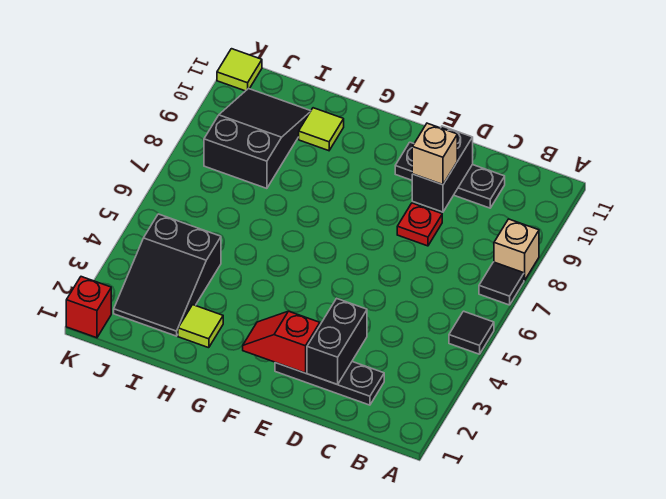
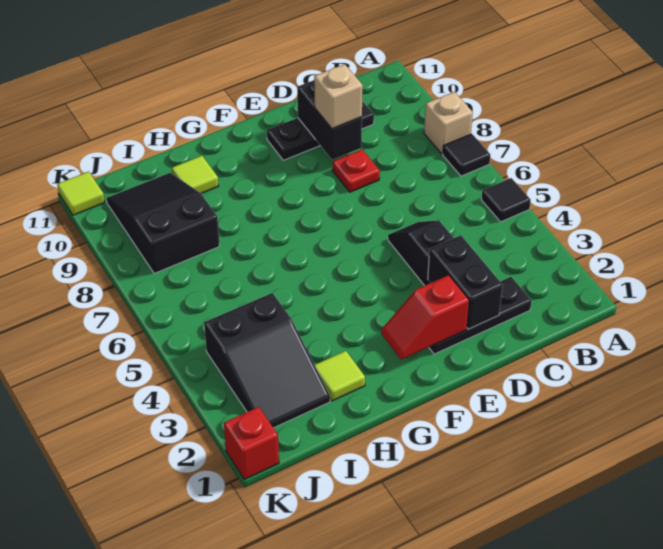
none -> black slope D4:D5 level 1 top 4

